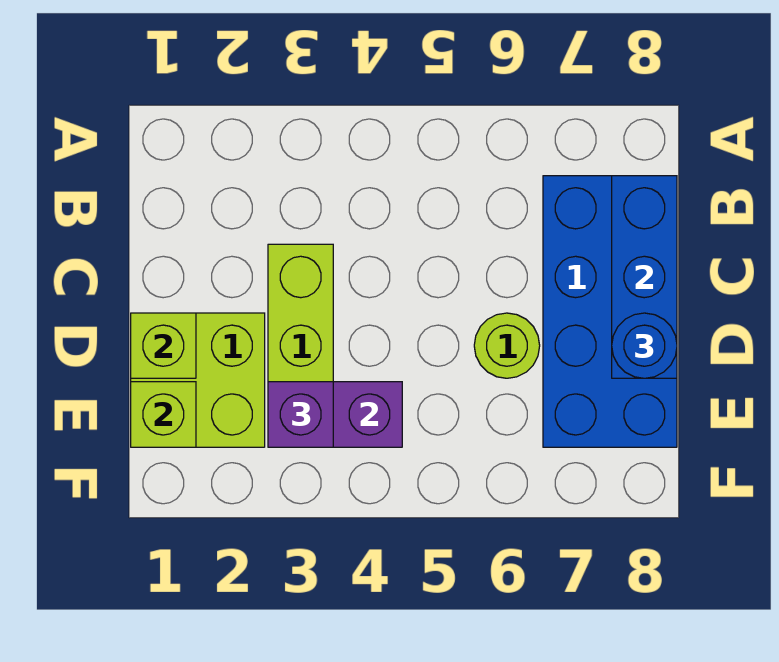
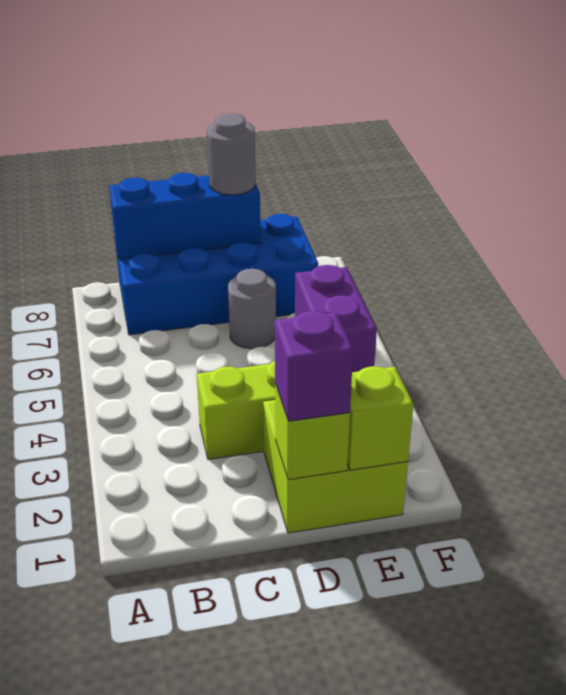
lime round brick D6 level 1 -> grey round brick D6 level 1
blue round brick D8 level 3 -> grey round brick D8 level 3
purple brick E3 level 3 -> purple brick D1 level 3

